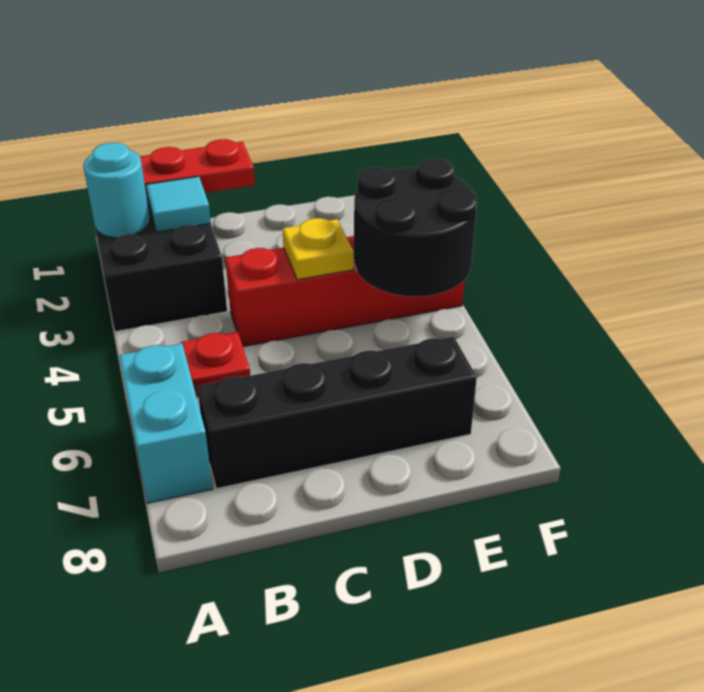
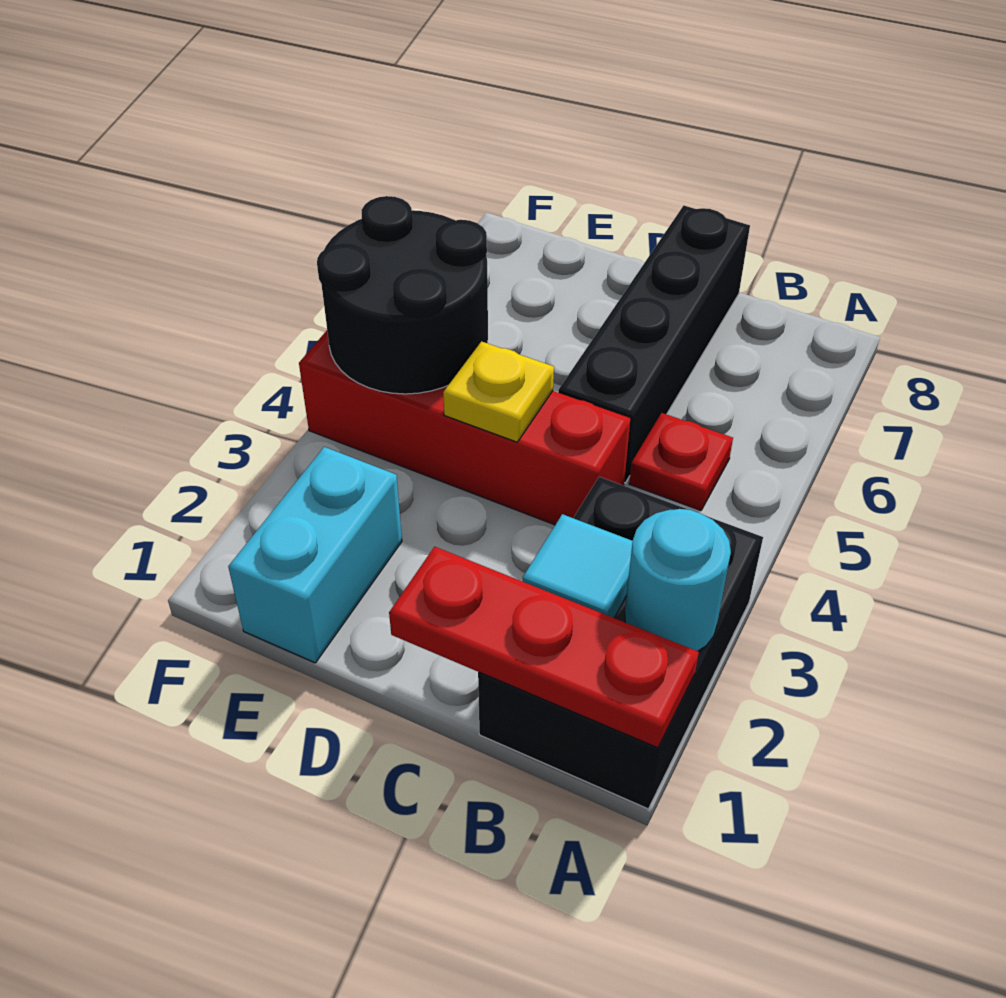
cyan brick A6:A7 level 1 -> cyan brick E1:E2 level 1
black brick B7:E7 level 1 -> black brick C5:C8 level 1

